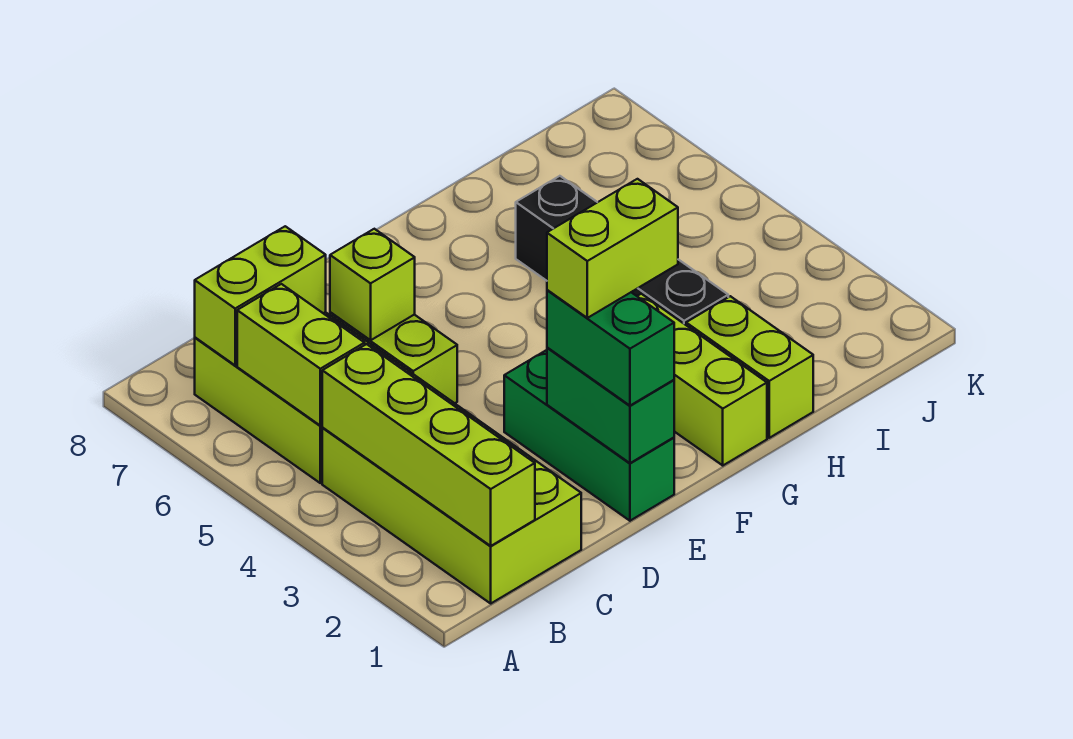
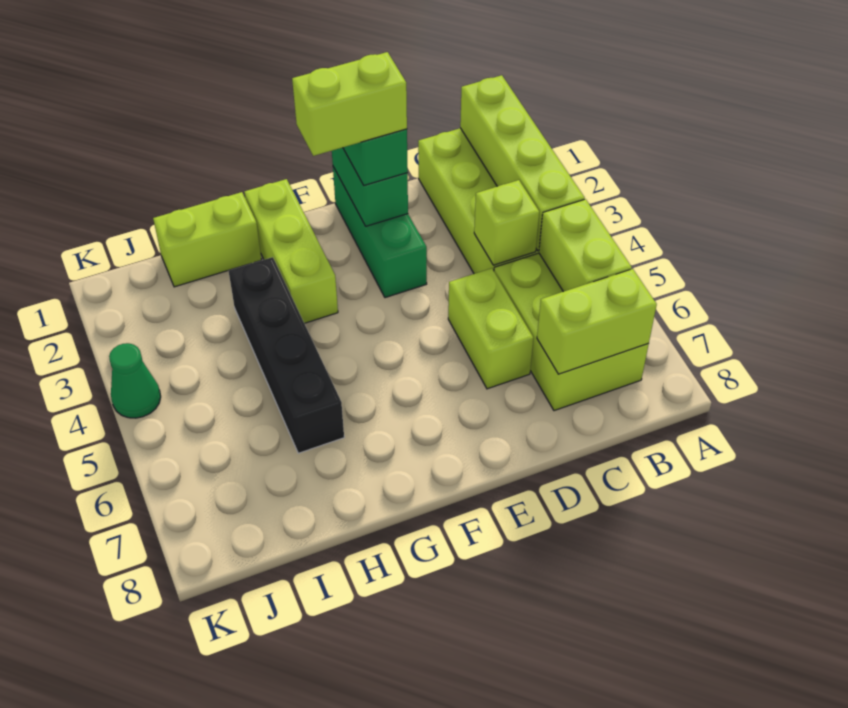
lime brick D6 level 2 -> lime brick C4 level 2
lime brick H1:H2 level 1 -> lime brick H1:I1 level 1
none -> green cone K4 level 1

